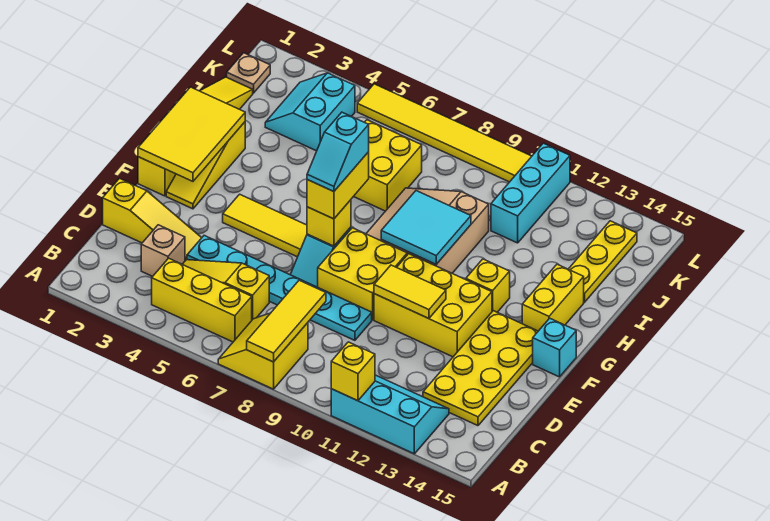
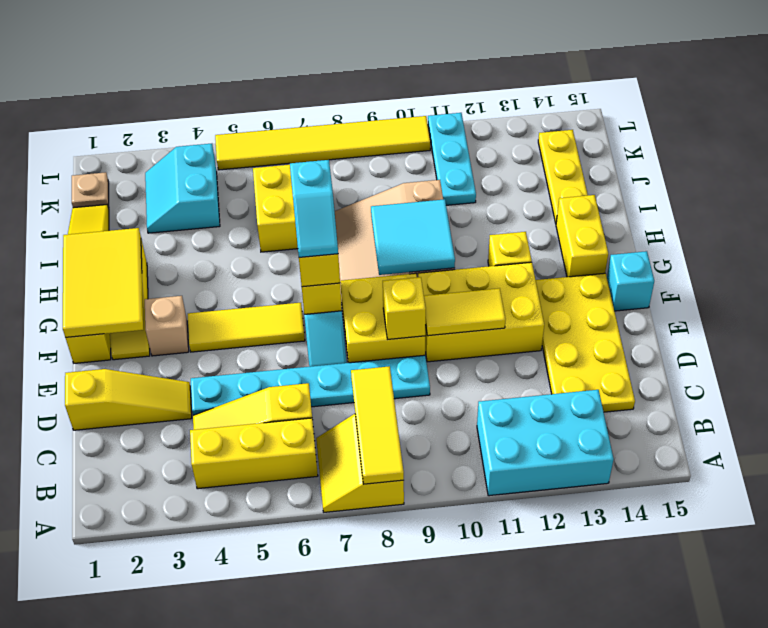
cyan slope A11:B13 level 1 top A -> cyan brick A11:B13 level 1
yellow brick A11 level 2 -> yellow brick E9 level 2
tan brick C3 level 1 -> tan brick F3 level 1
cyan brick J11:L11 level 1 -> cyan plate J11:L11 level 1

